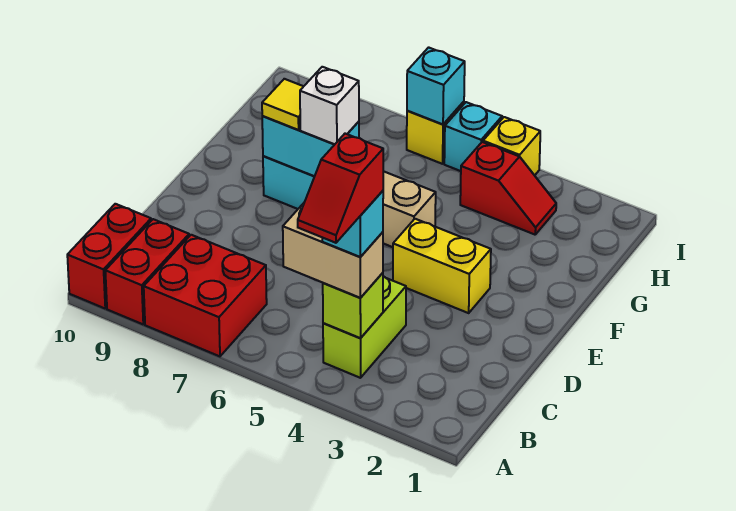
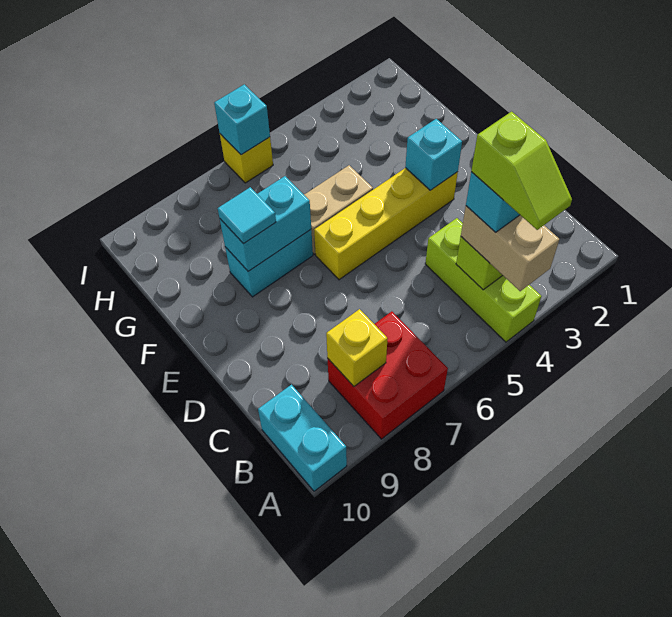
red slope A4:B4 level 5 top B -> lime slope A4:B4 level 5 top B
red brick A9:B9 level 1 -> none
red brick A10:B10 level 1 -> cyan brick A10:B10 level 1
lime brick B4:C4 level 1 -> lime brick A4:C4 level 1
tan brick B4:B5 level 3 -> tan brick A4:B4 level 3
yellow brick E3:E4 level 1 -> yellow brick E3:E6 level 1
white brick F7 level 3 -> none
yellow tile F8 level 3 -> cyan tile F8 level 3
red slope H3:H4 level 1 top 4 -> none
yellow brick I4 level 1 -> yellow brick B8 level 2
cyan brick I5 level 1 -> cyan brick E3 level 2

